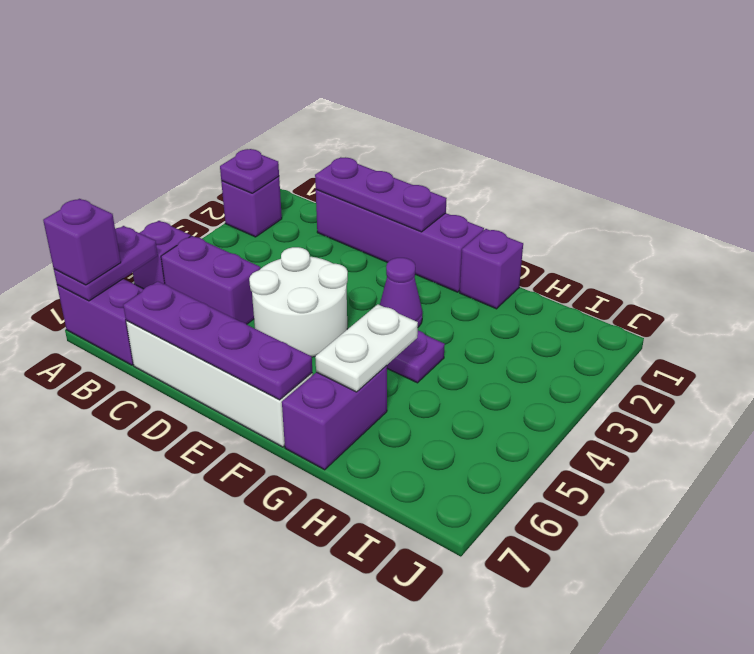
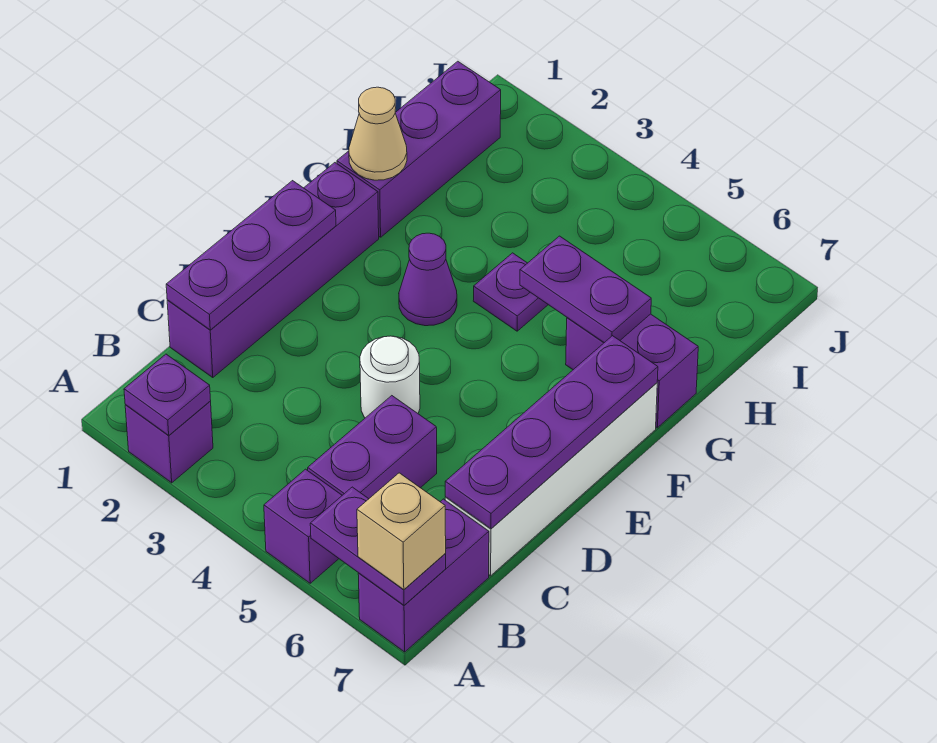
purple brick A7 level 3 -> tan brick A7 level 3
white round brick D4:E5 level 1 -> white round brick D4 level 1
purple brick G1 level 1 -> purple brick G1:I1 level 1
none -> tan cone G1 level 2
white plate G5:G6 level 2 -> purple plate G5:G6 level 2

